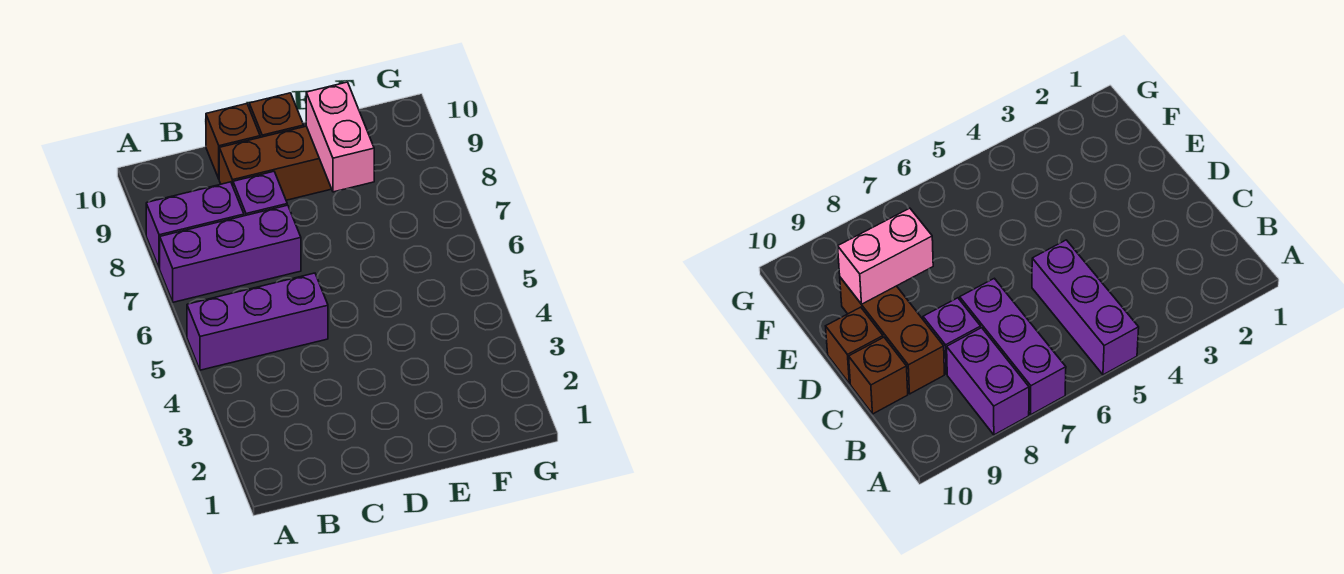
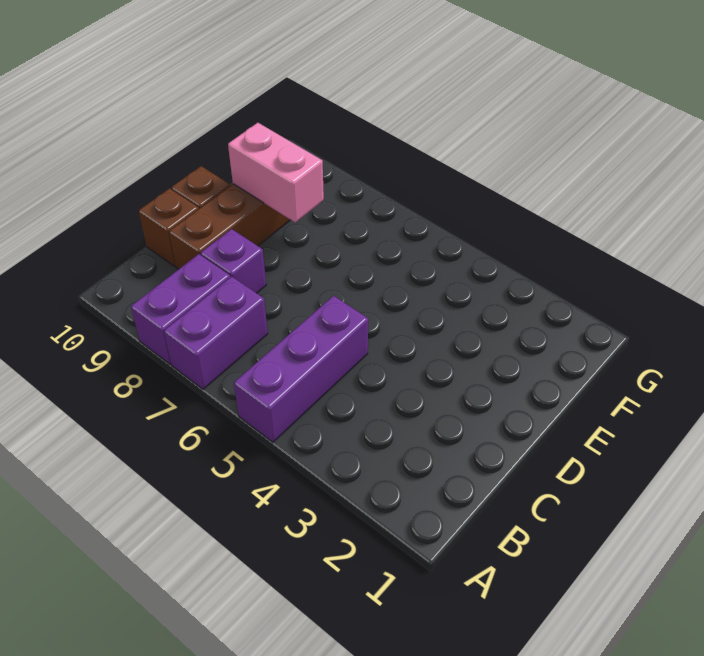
purple brick A7:C7 level 1 -> purple brick A7:B7 level 1

